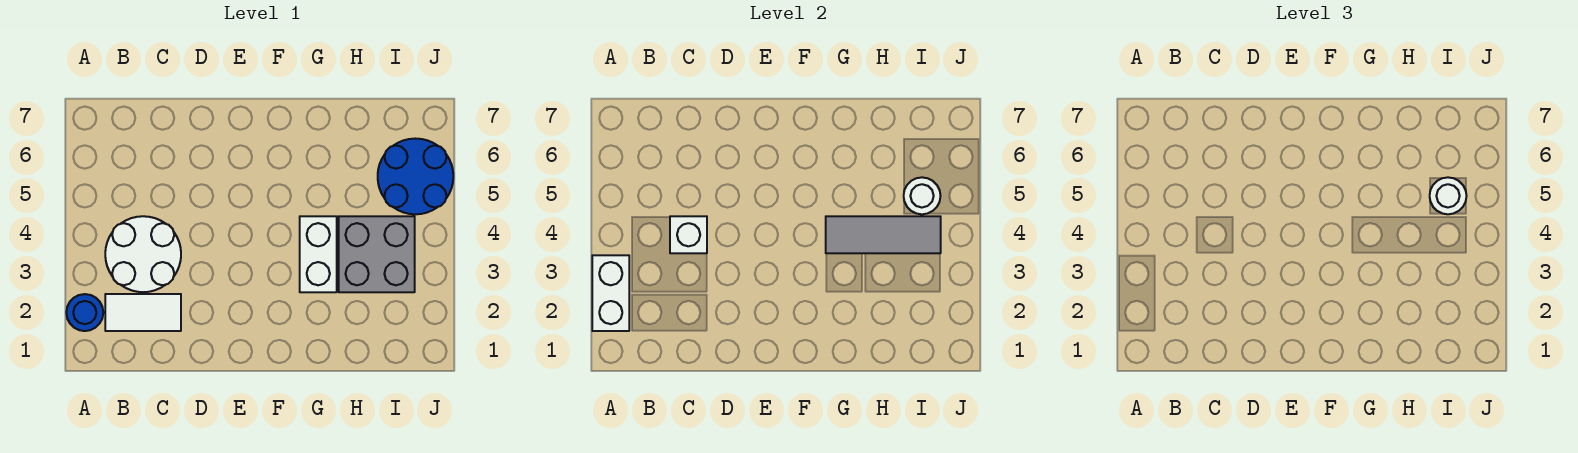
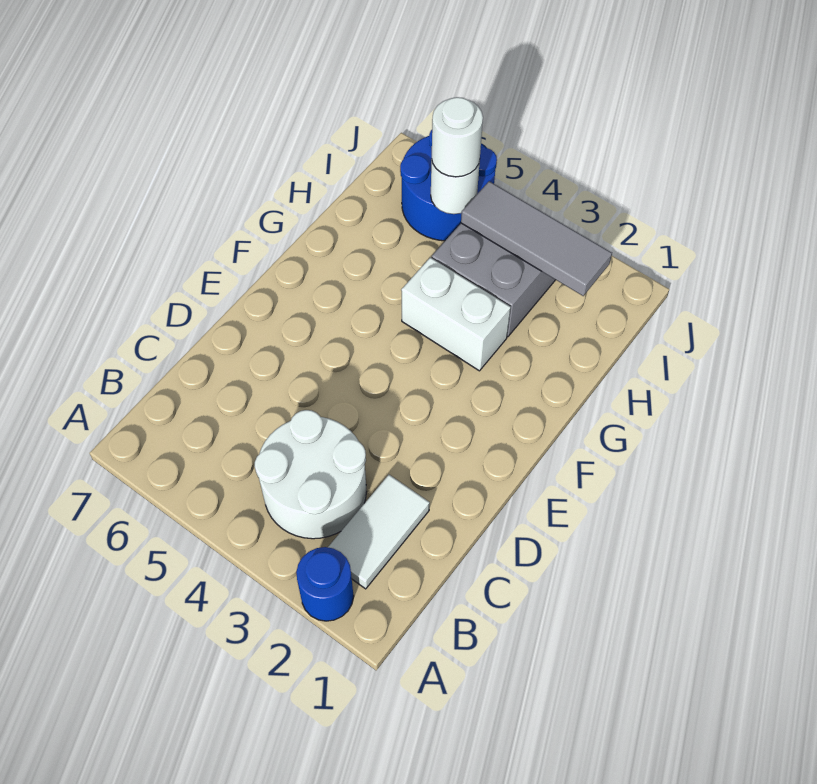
white brick A2:A3 level 2 -> none
white brick C4 level 2 -> none
grey tile G4:I4 level 2 -> grey tile I2:I4 level 2

